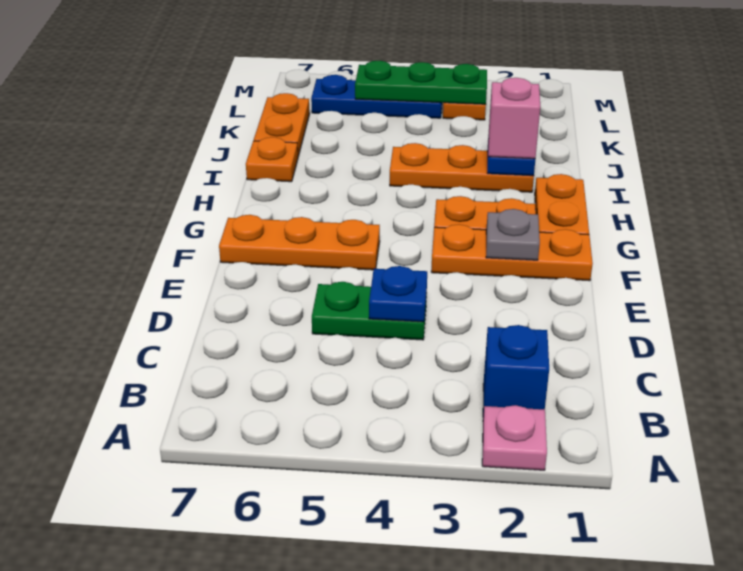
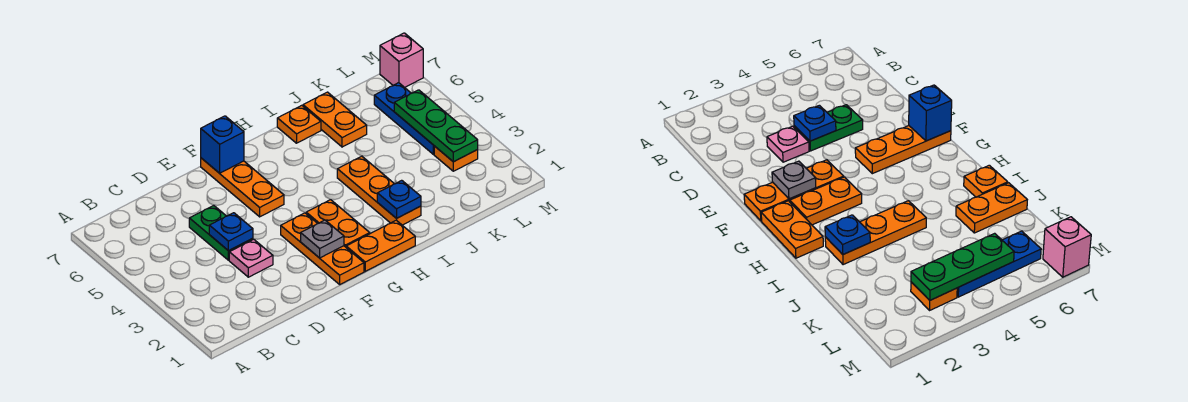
pink plate A2 level 1 -> pink plate D3 level 1
blue brick B2 level 1 -> blue brick F7 level 2
pink brick I2 level 3 -> pink brick M7 level 1
orange plate J7:K7 level 1 -> orange plate J6:J7 level 1

